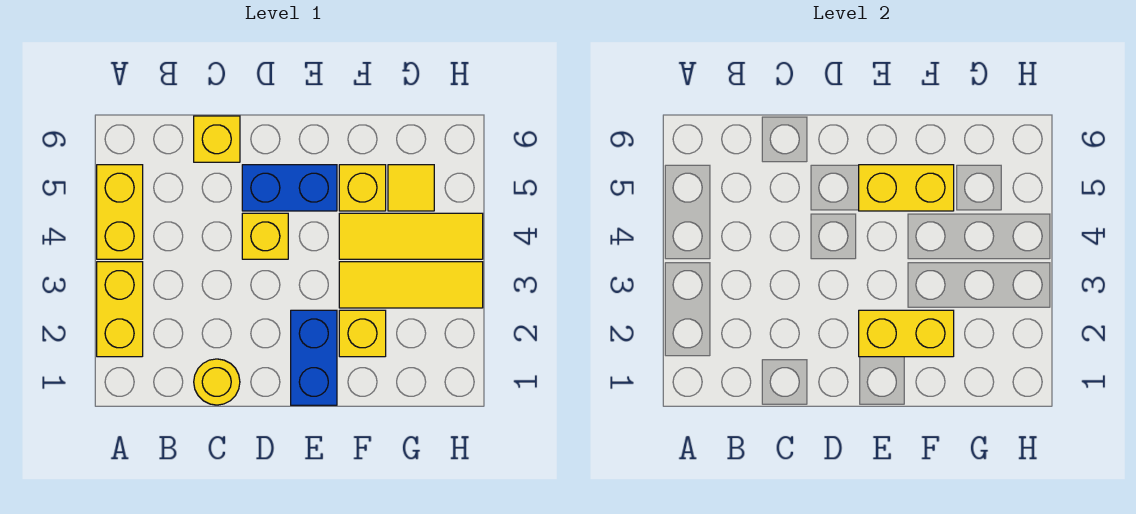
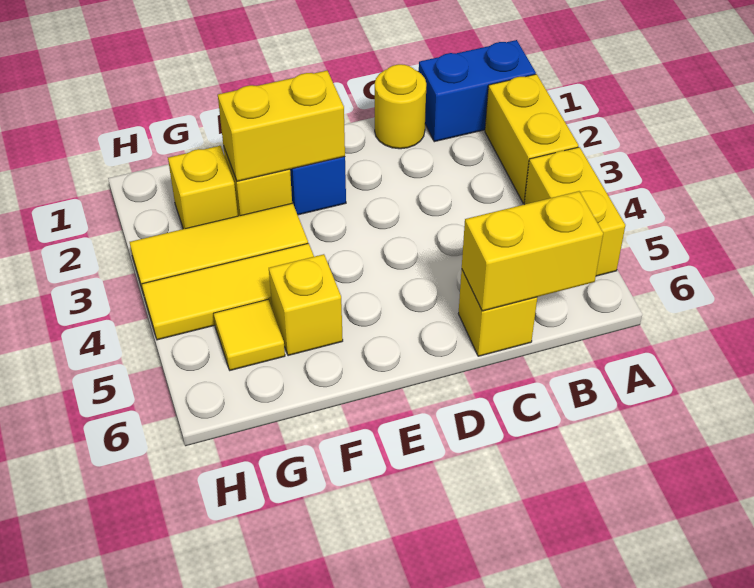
yellow brick D4 level 1 -> yellow brick G2 level 1
blue brick D5:E5 level 1 -> blue brick A1:B1 level 1
yellow brick E5:F5 level 2 -> yellow brick B6:C6 level 2

